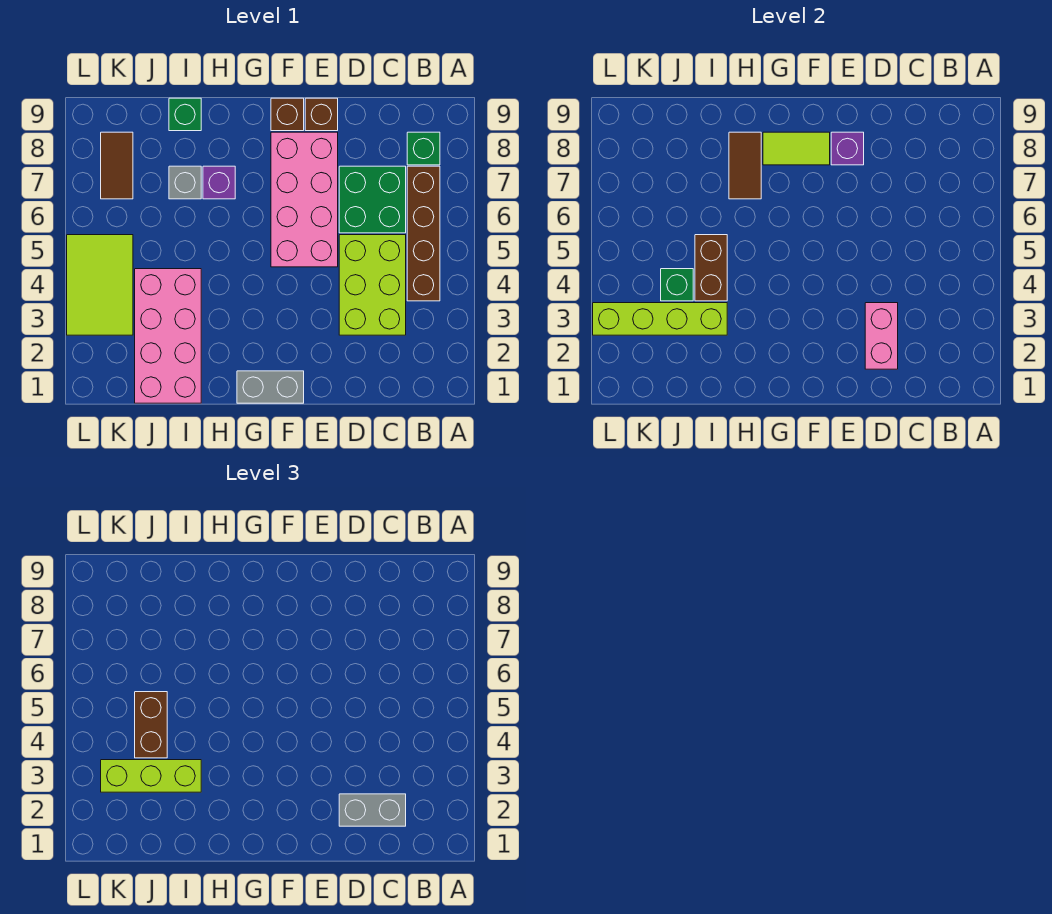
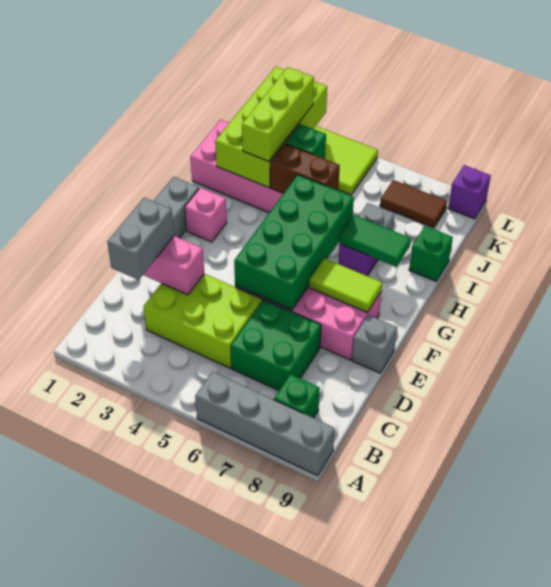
none -> grey brick A6:A9 level 1
brown brick B4:B7 level 1 -> none
none -> green brick E5:H6 level 2
purple brick E8 level 2 -> purple brick L9 level 1
brown brick E9 level 1 -> grey brick E9 level 1
lime tile F8:G8 level 2 -> lime tile F7:F8 level 2
brown brick F9 level 1 -> none
none -> pink brick G2 level 1
brown tile H7:H8 level 2 -> green tile H7:H8 level 2
lime brick I3:L3 level 2 -> lime brick I2:L3 level 2
brown brick J4:J5 level 3 -> none

